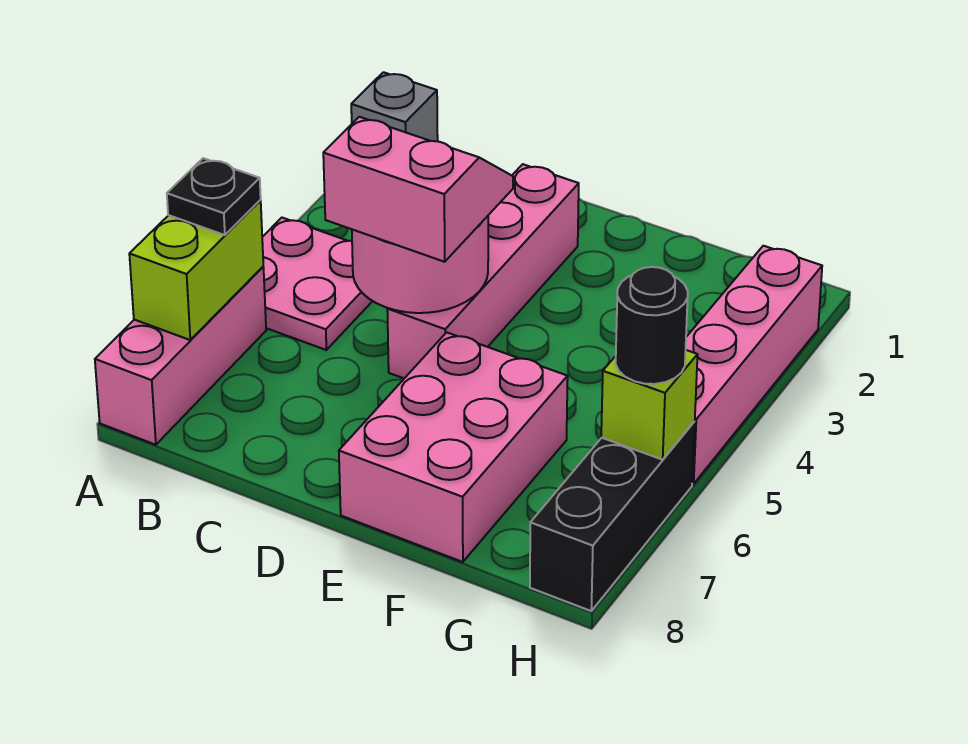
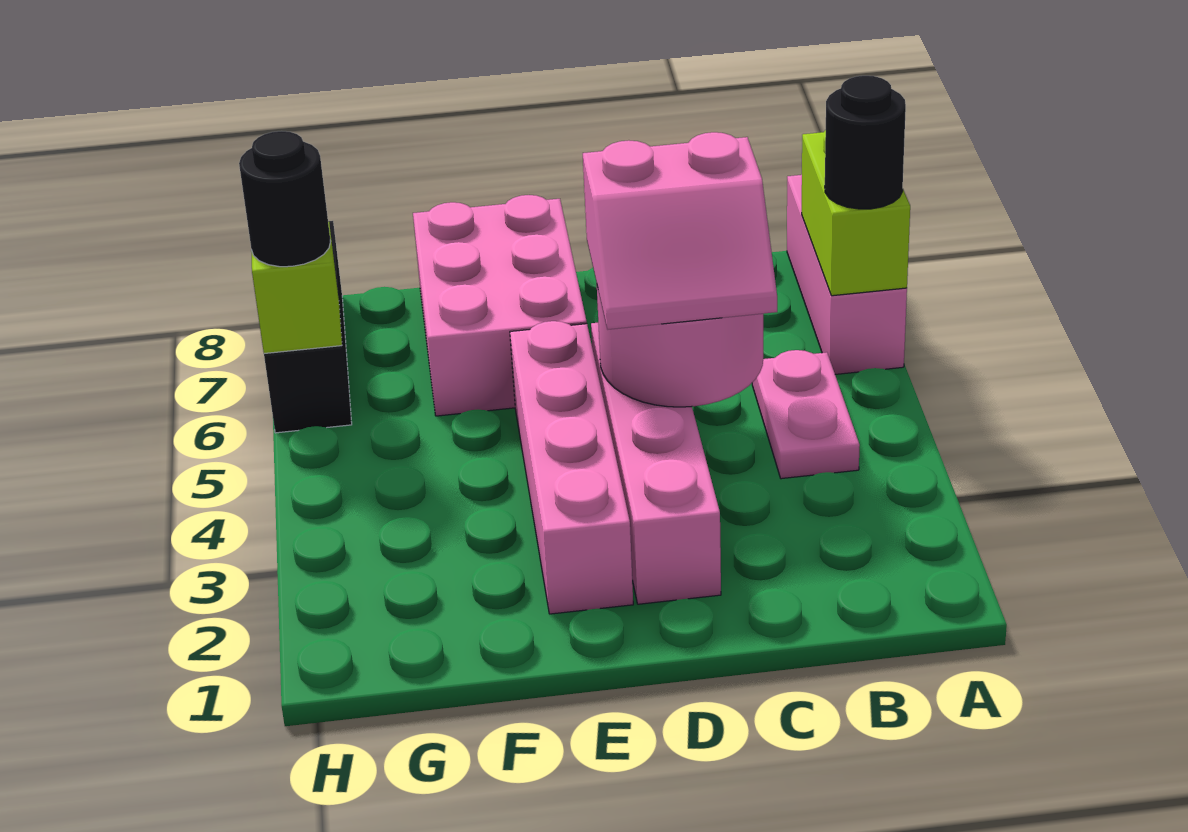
grey brick A1 level 1 -> none
pink plate A4:B5 level 1 -> pink plate B4:B5 level 1
black plate A6 level 3 -> black round brick A6 level 3
pink brick H2:H5 level 1 -> pink brick E2:E5 level 1

